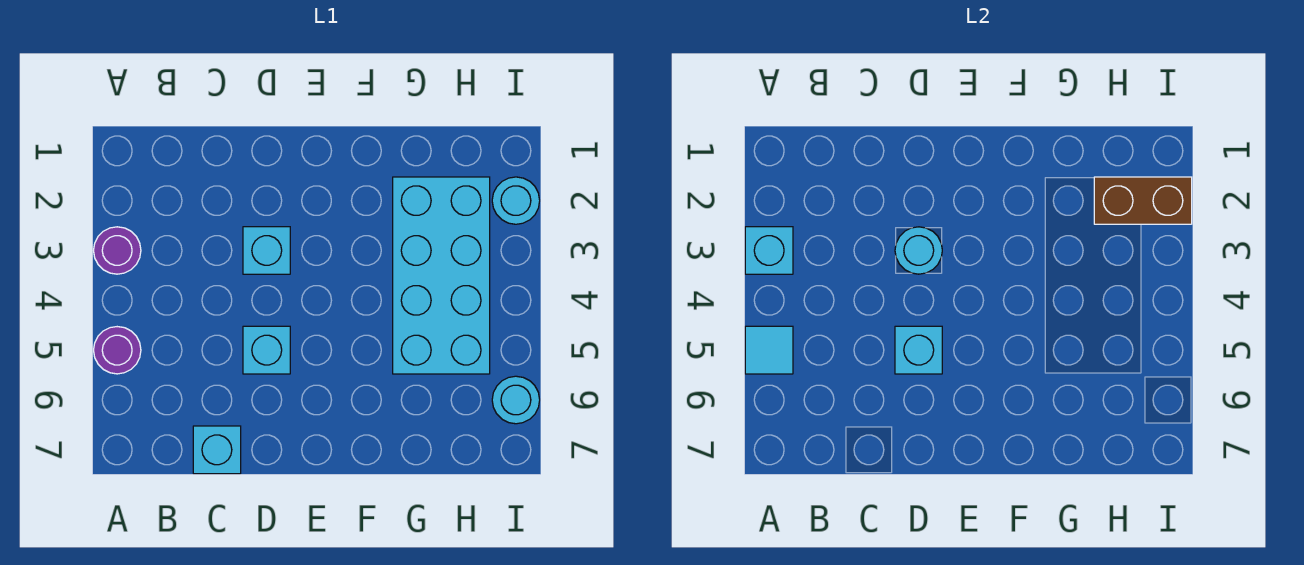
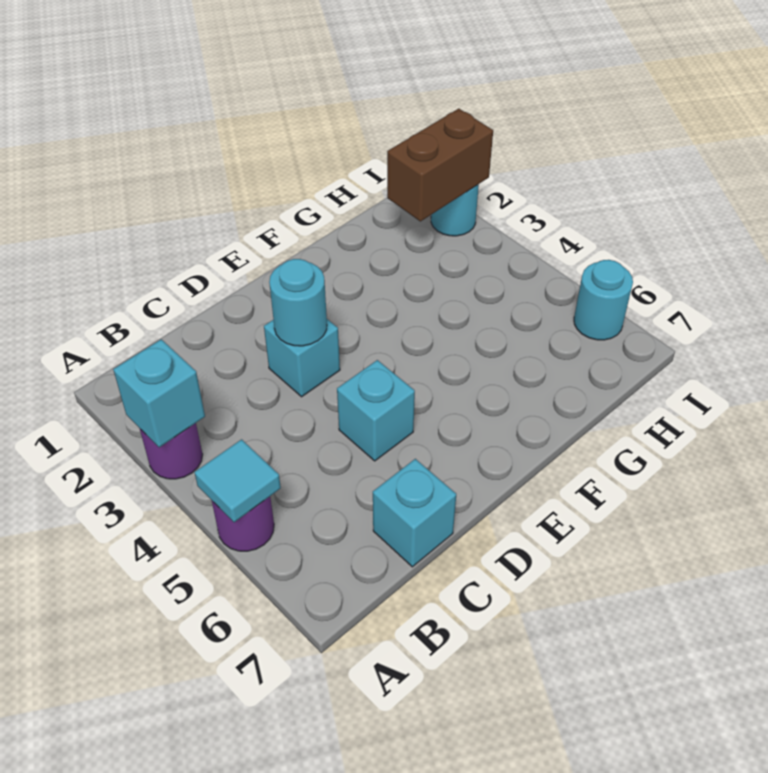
cyan brick D5 level 2 -> none
cyan brick G2:H5 level 1 -> none

